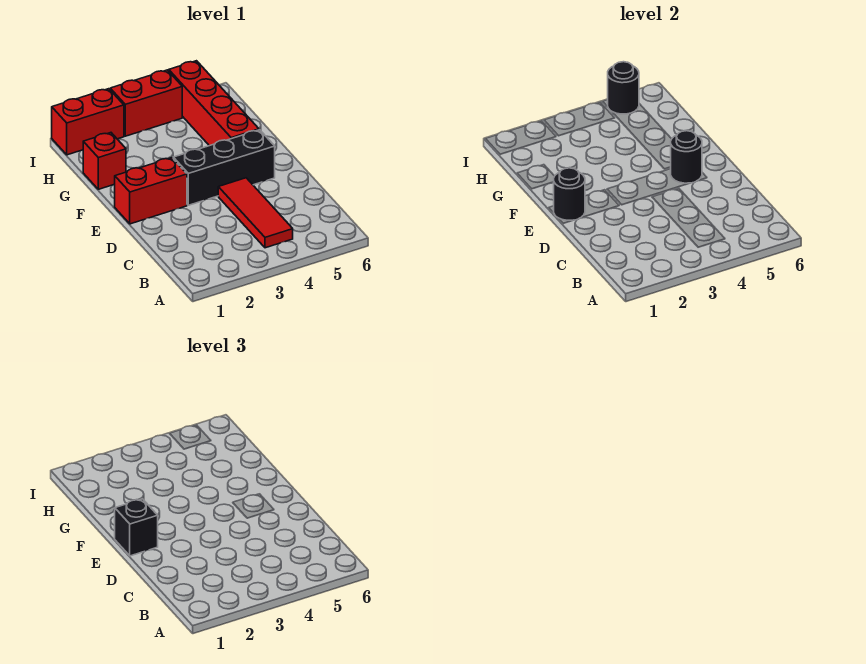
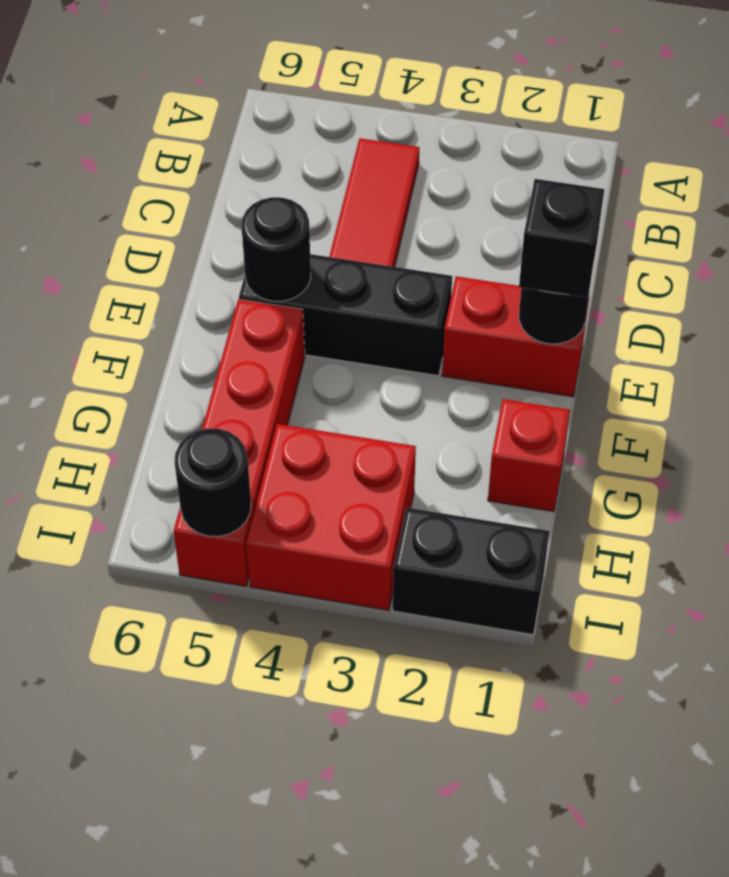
red brick I1:I2 level 1 -> black brick I1:I2 level 1
red brick I3:I4 level 1 -> red brick H3:I4 level 1

